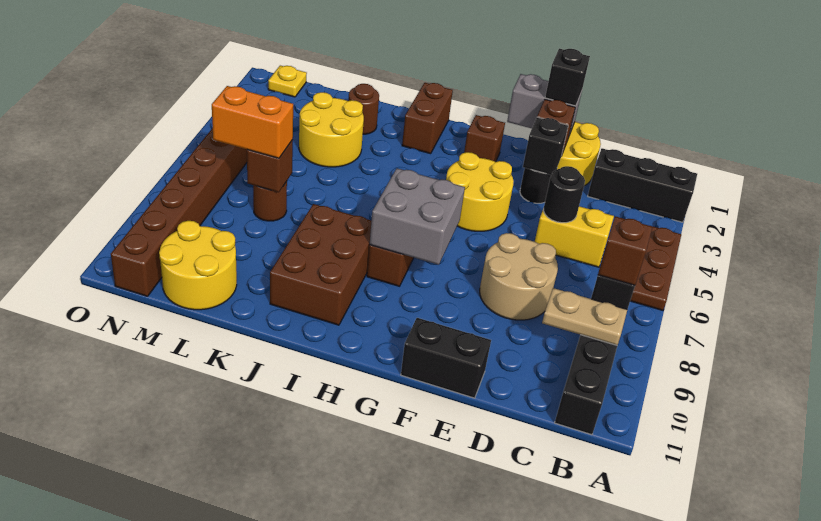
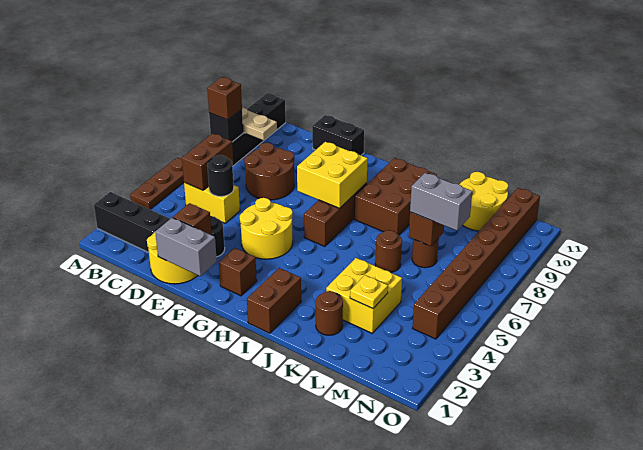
none -> brown brick C5:C6 level 2
tan round brick D7:E8 level 1 -> brown round brick D7:E8 level 1
black brick E1 level 3 -> none
black brick E3 level 2 -> none
grey brick G7:H8 level 2 -> yellow brick G7:H8 level 2
yellow round brick K3:L4 level 1 -> yellow brick K3:L4 level 1
none -> brown round brick K6 level 1
orange brick L7:M7 level 3 -> grey brick L7:M7 level 3
yellow plate N1 level 1 -> yellow plate L3 level 2

